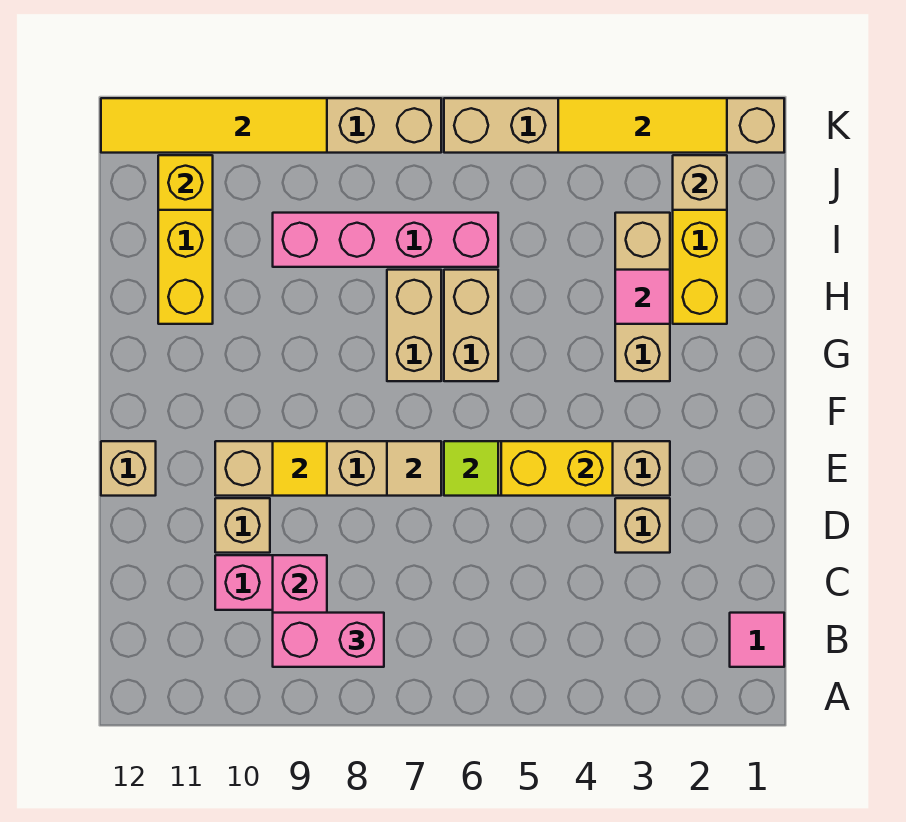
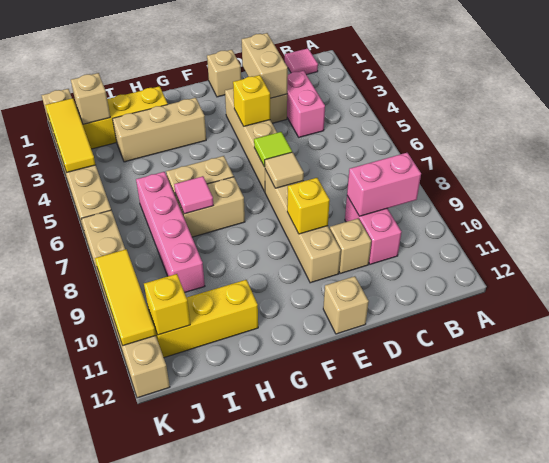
pink brick B8:B9 level 3 -> pink brick C3:C4 level 1
none -> tan brick D2:D3 level 2
none -> tan brick E1 level 1
yellow brick E4:E5 level 2 -> yellow brick E4 level 2
yellow tile E9 level 2 -> yellow brick E9 level 2
pink tile H3 level 2 -> pink tile H7 level 2
yellow tile K9:K12 level 2 -> yellow tile K9:K11 level 2

